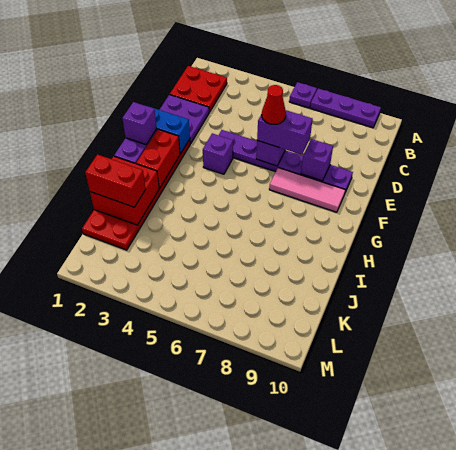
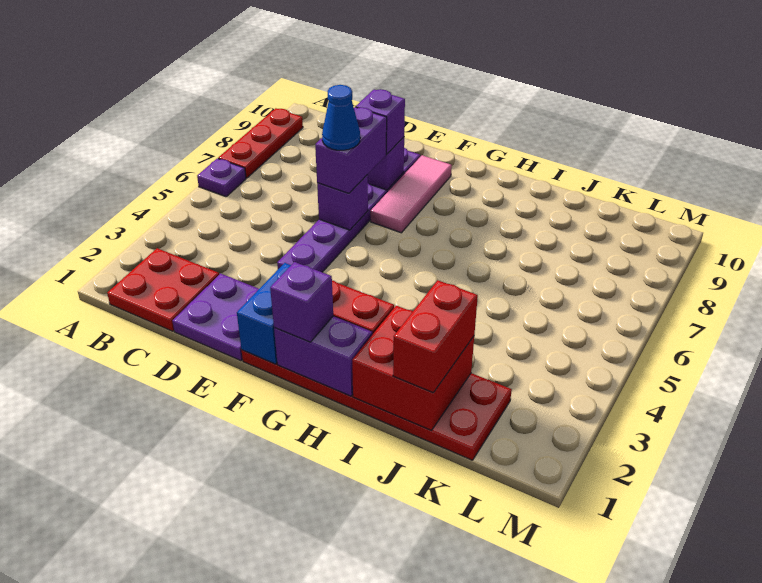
purple plate A7:A9 level 1 -> red plate A7:A9 level 1
red cone E6 level 4 -> blue cone E6 level 4
purple brick F4 level 1 -> purple brick E8 level 3

